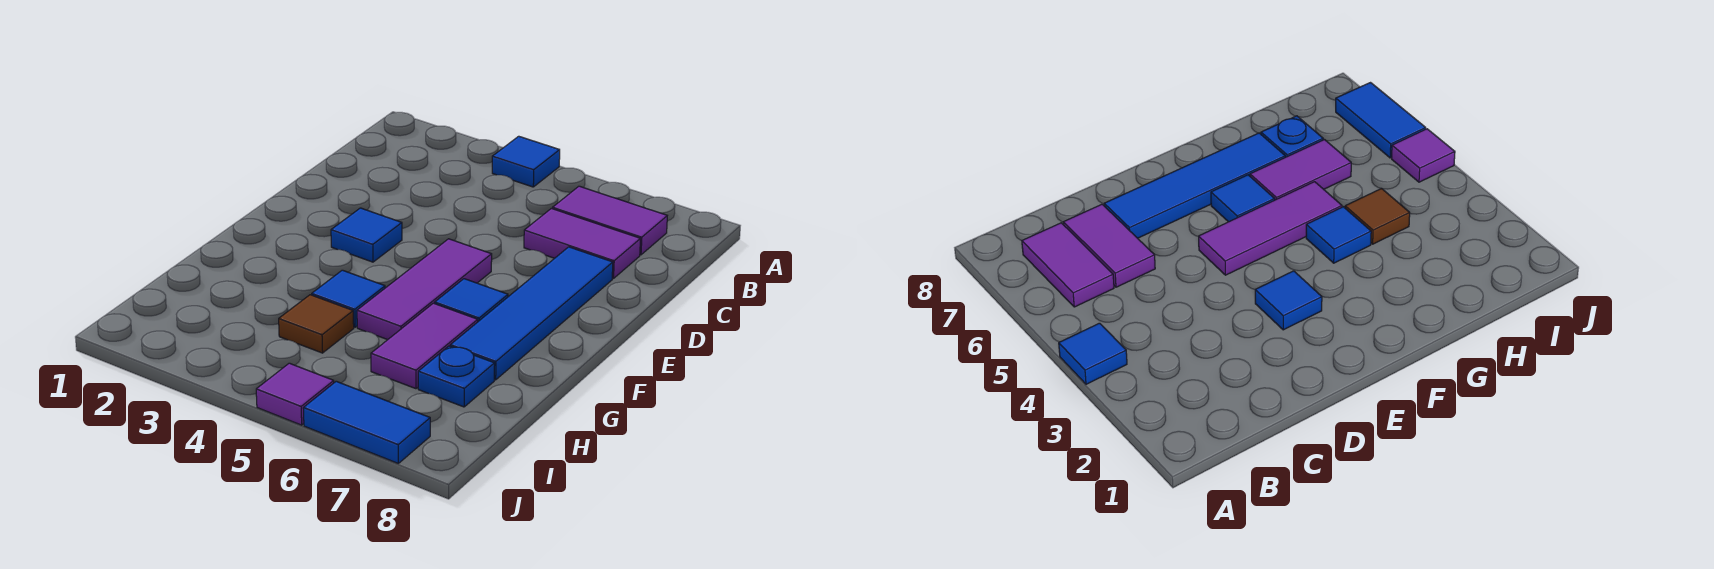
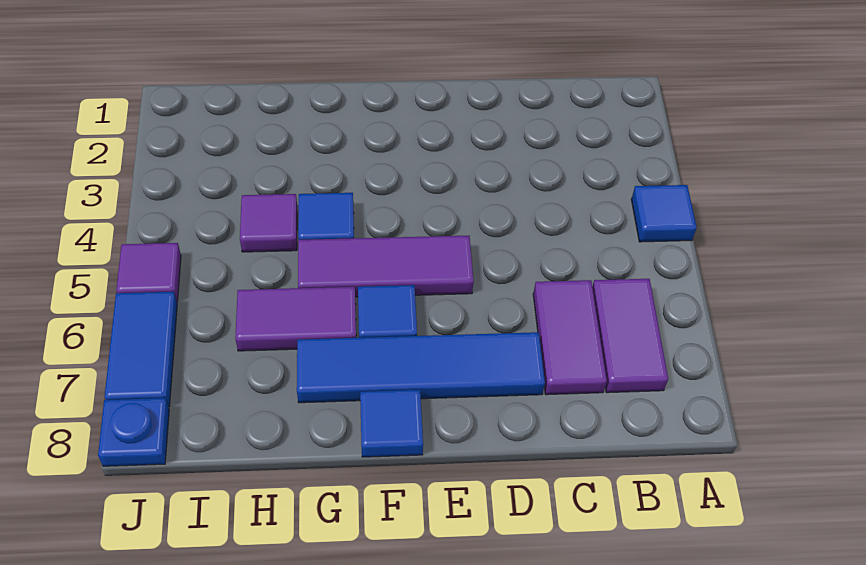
blue tile E3 level 1 -> blue tile F8 level 1
brown tile H4 level 1 -> purple tile H4 level 1
blue plate H7 level 1 -> blue plate J8 level 1

